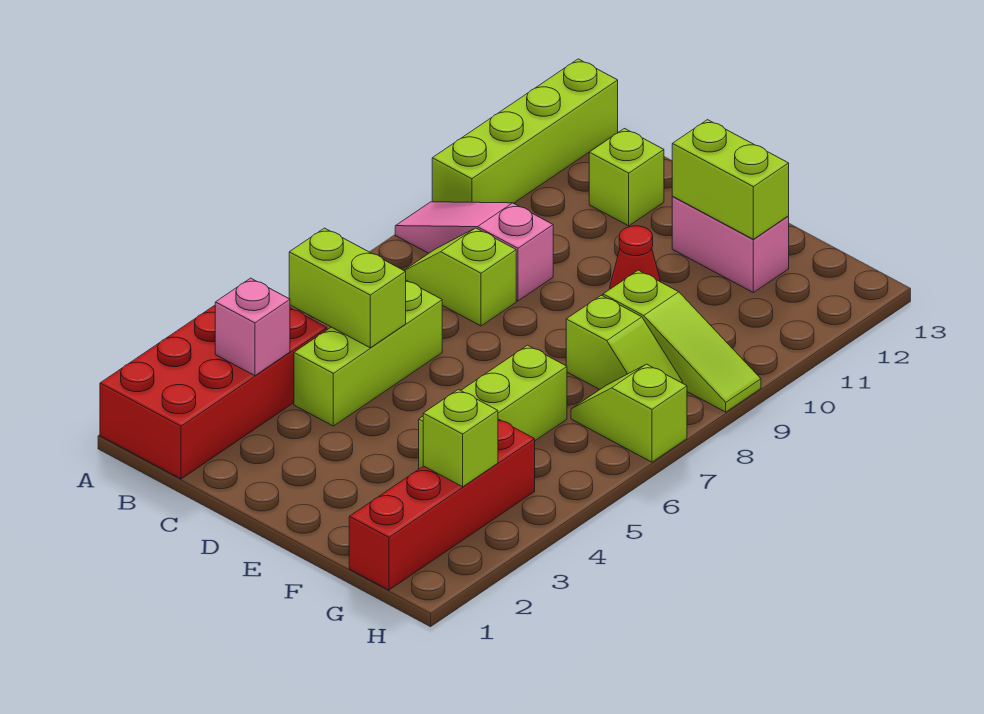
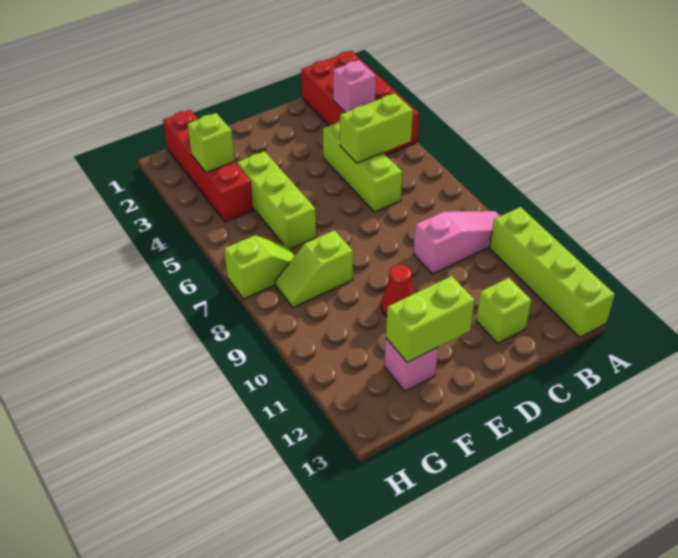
lime slope B8:C8 level 1 top C -> none
pink brick E12:F12 level 1 -> pink brick F12 level 1
lime slope F9:H9 level 1 top F -> none

